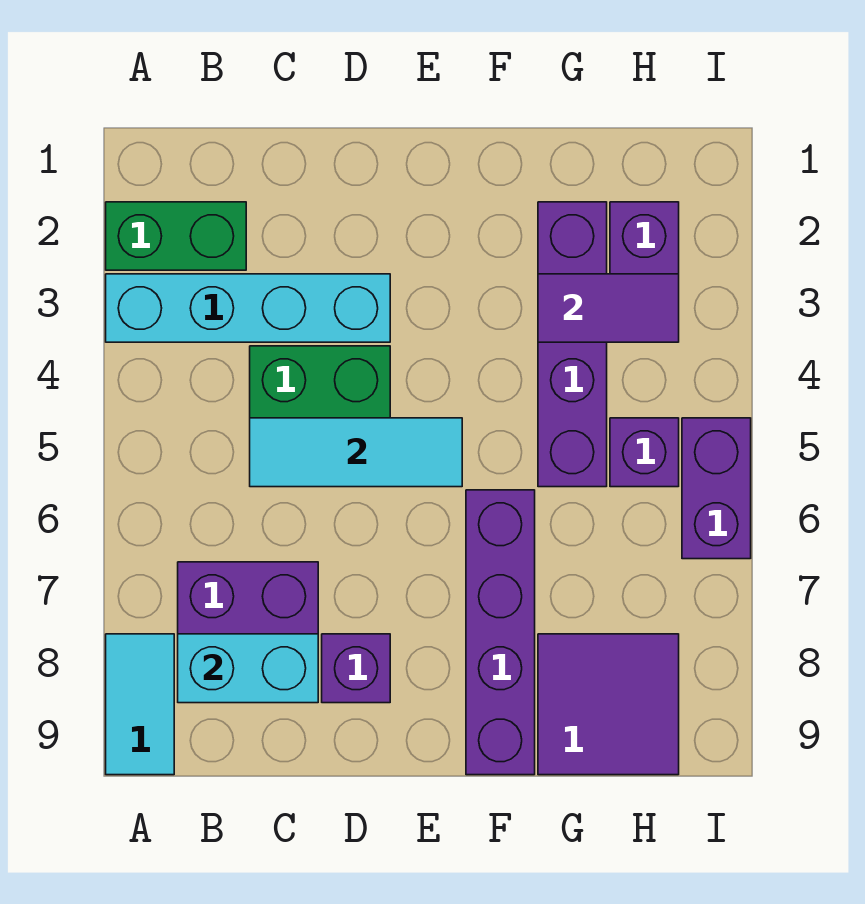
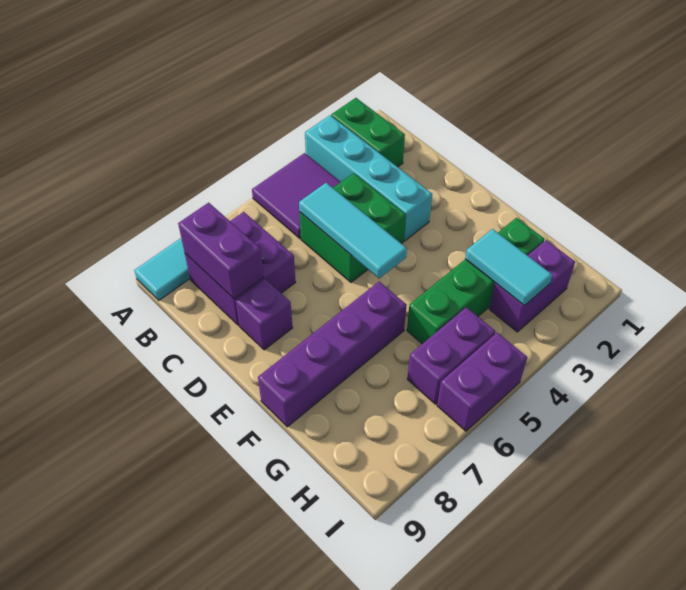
cyan brick B8:C8 level 2 -> purple brick B8:C8 level 2
purple brick G2:G5 level 1 -> green brick G2:G5 level 1
purple tile G3:H3 level 2 -> cyan tile G3:H3 level 2
purple tile G8:H9 level 1 -> purple tile A4:B5 level 1
purple brick H5 level 1 -> purple brick H5:H6 level 1

